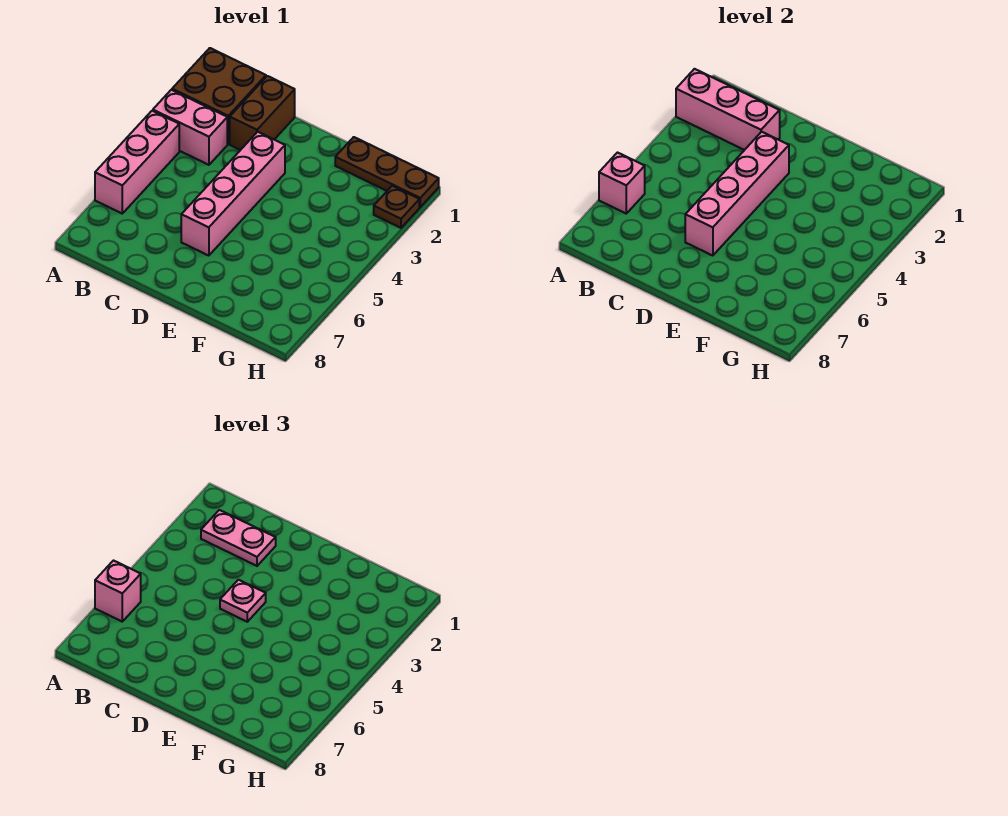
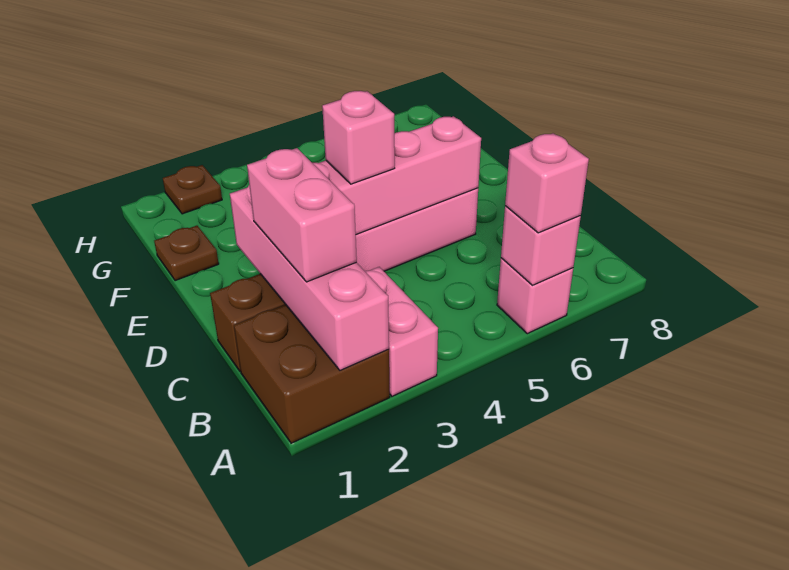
pink brick A2:C2 level 2 -> pink brick A2:D2 level 2
pink brick A4:A6 level 1 -> pink brick A6 level 1
pink plate B2:C2 level 3 -> pink brick B2:C2 level 3
pink plate D4 level 3 -> pink brick D4 level 3
brown plate F1:H1 level 1 -> brown plate F1 level 1

